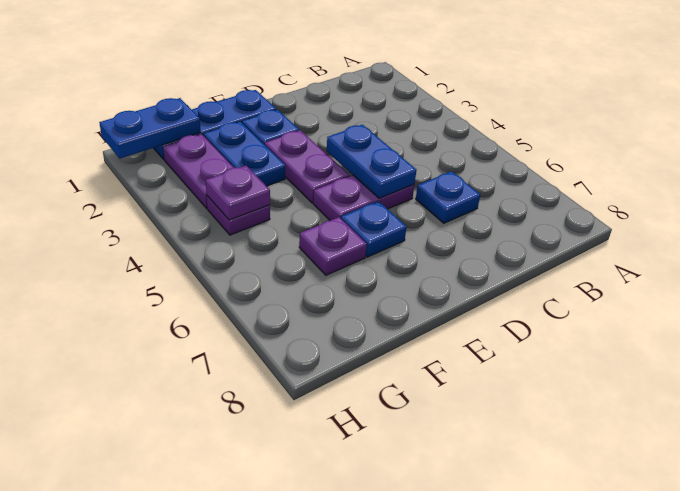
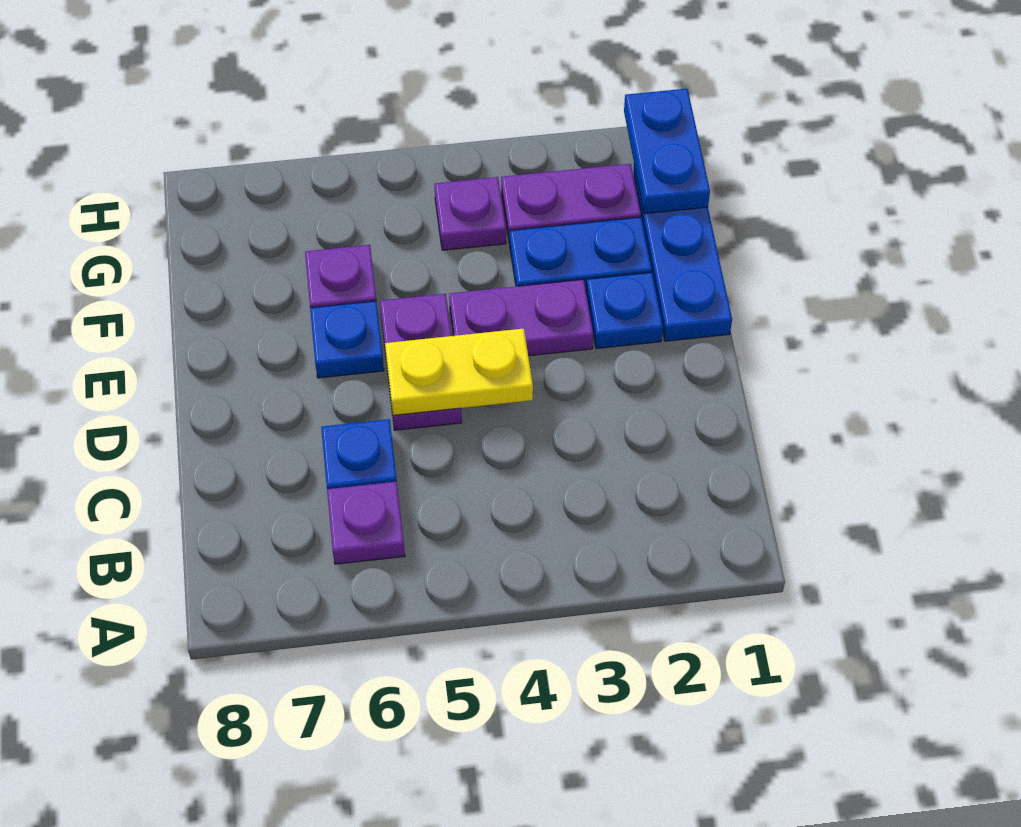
blue plate D4:D5 level 2 -> yellow plate D4:D5 level 2
purple plate G4 level 2 -> purple plate B6 level 1

